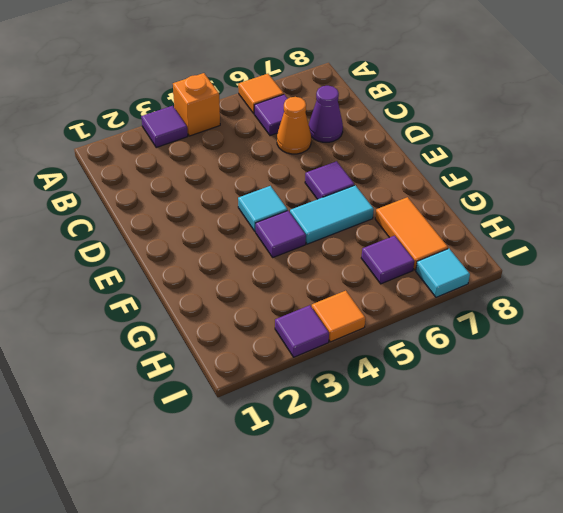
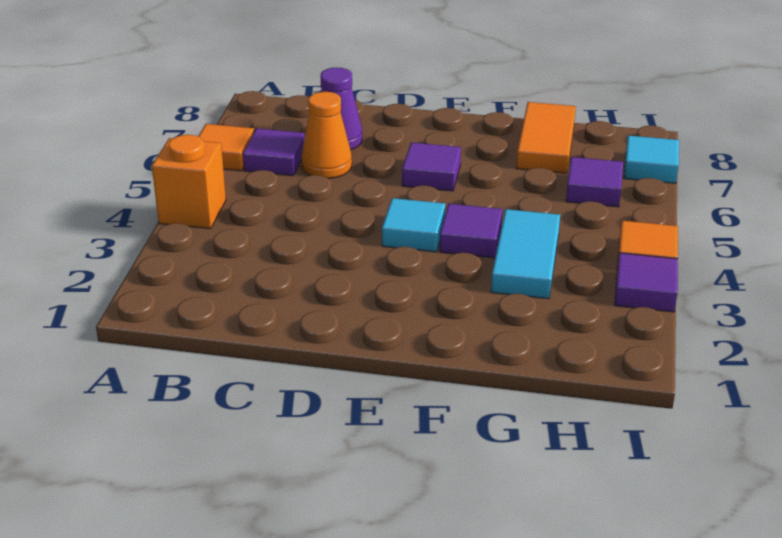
purple tile A3 level 1 -> none
cyan tile F5:F6 level 1 -> cyan tile G3:G4 level 1
orange tile G7:H7 level 1 -> orange tile G7:G8 level 1

